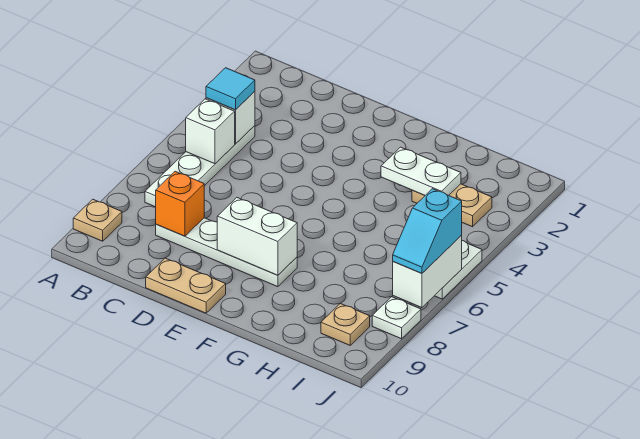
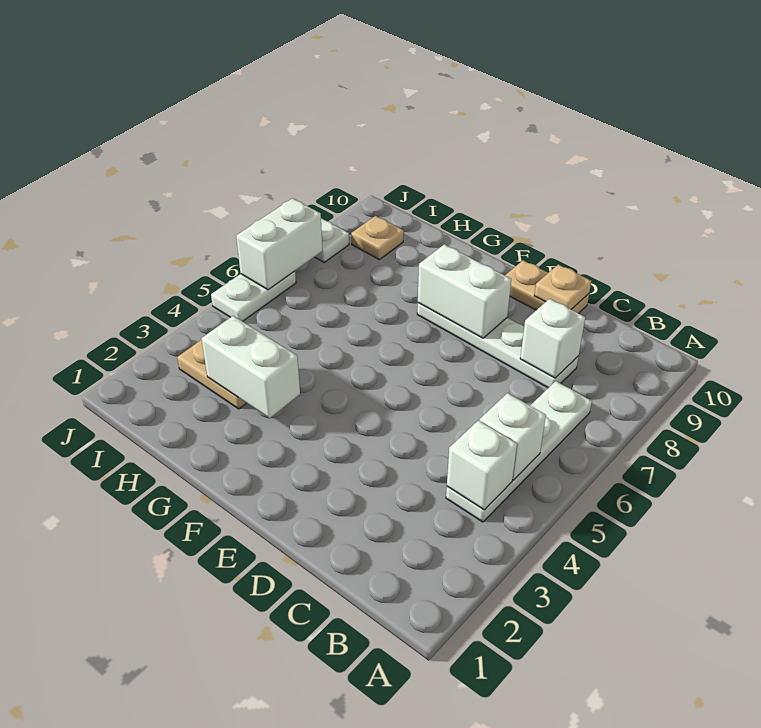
tan plate A9 level 1 -> tan plate D10 level 2
cyan tile B4 level 3 -> none
orange brick C8 level 2 -> white brick C8 level 2
white plate G3:H3 level 2 -> white brick G3:H3 level 2
cyan slope J6:J7 level 3 top 6 -> none

